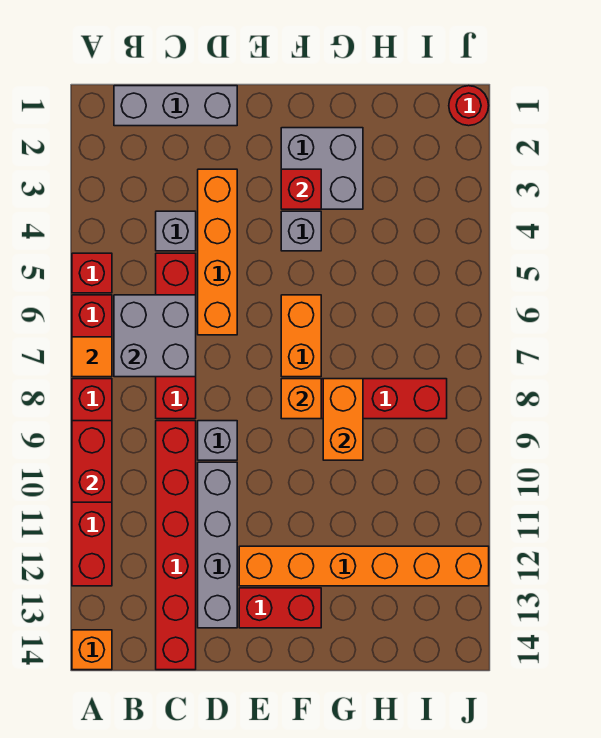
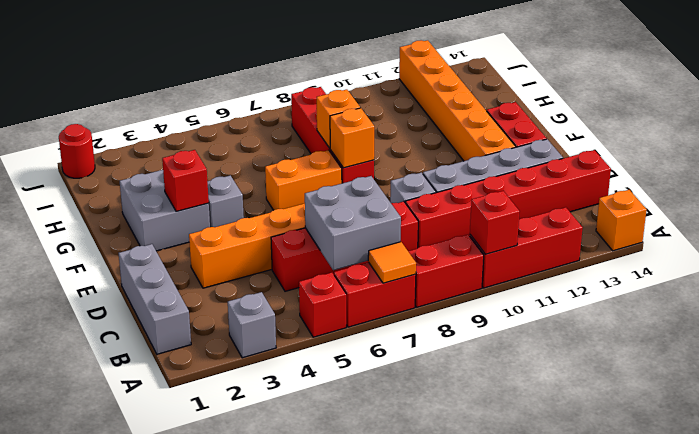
red brick A9:A10 level 2 -> red brick A10 level 2
grey brick C4 level 1 -> grey brick A3 level 1
orange brick G8:G9 level 2 -> orange brick G8 level 2

